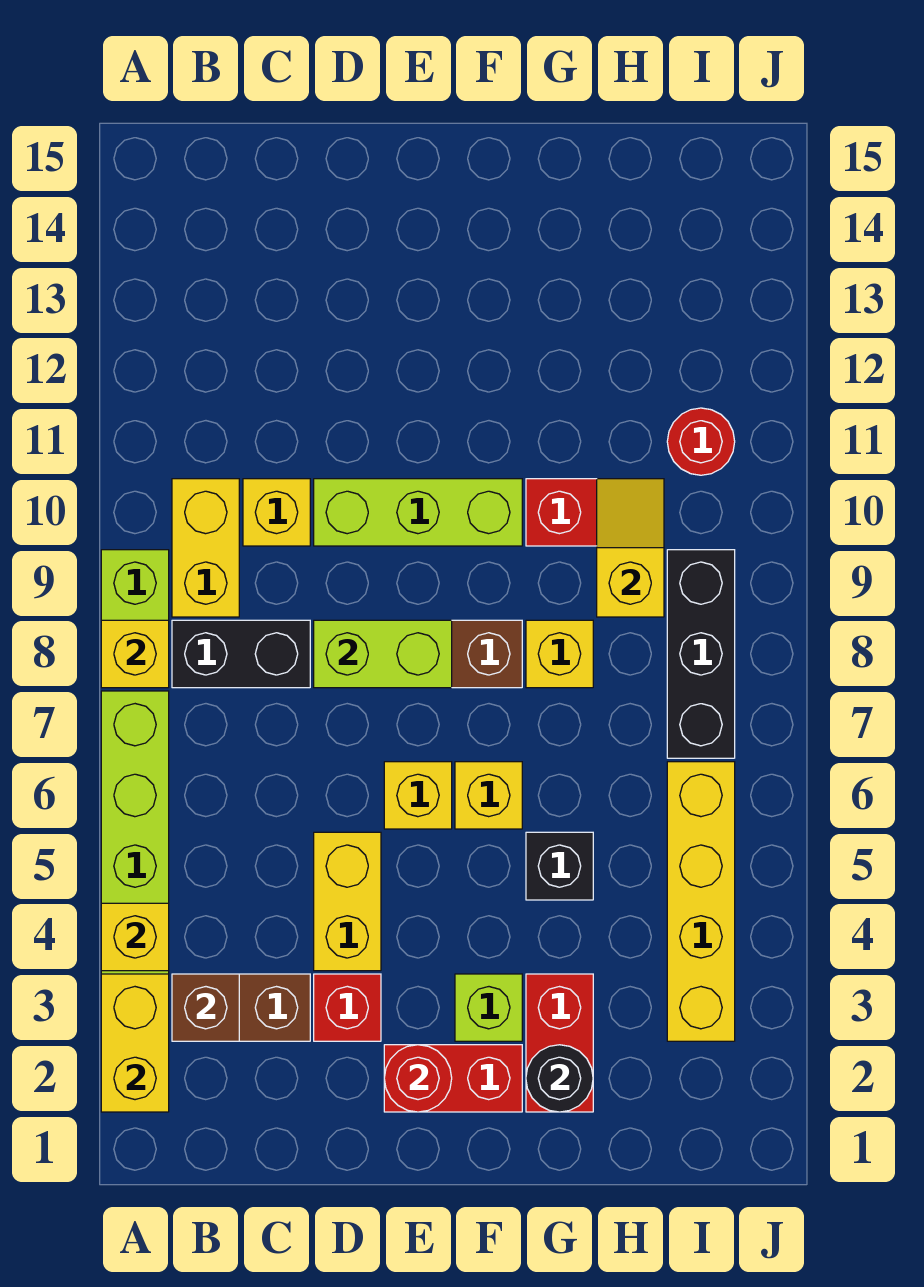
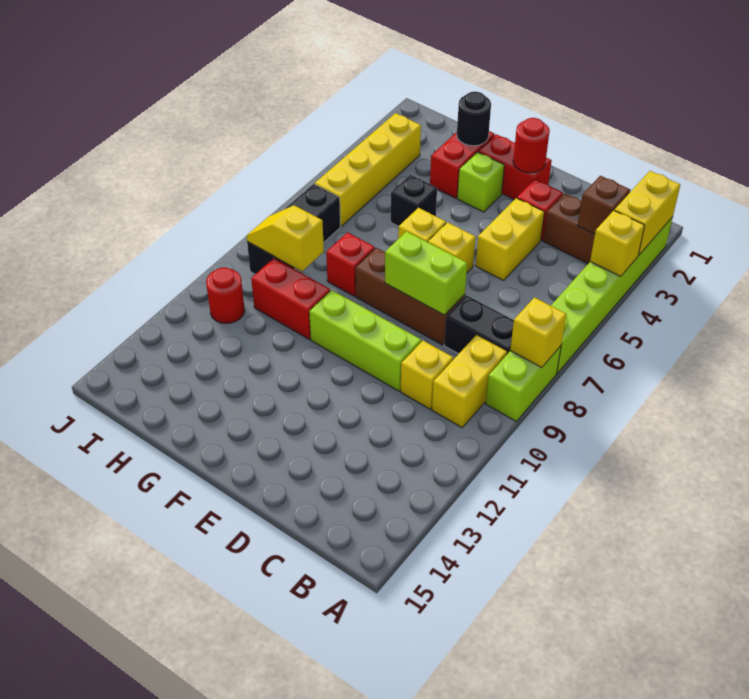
yellow brick G8 level 1 -> red brick G8 level 1
yellow slope H9:H10 level 2 top 9 -> yellow slope H9:I9 level 2 top H

